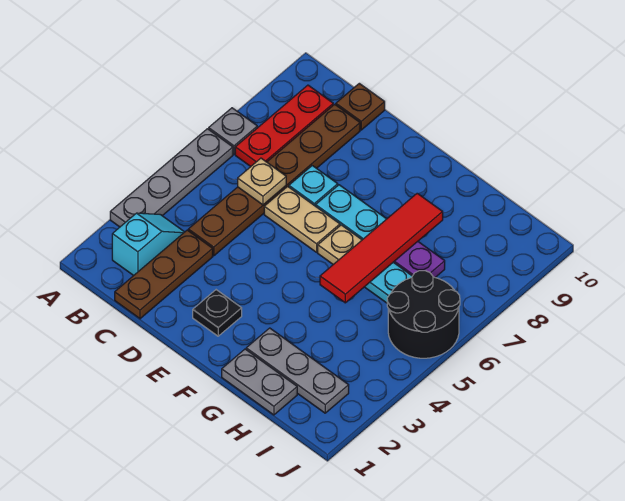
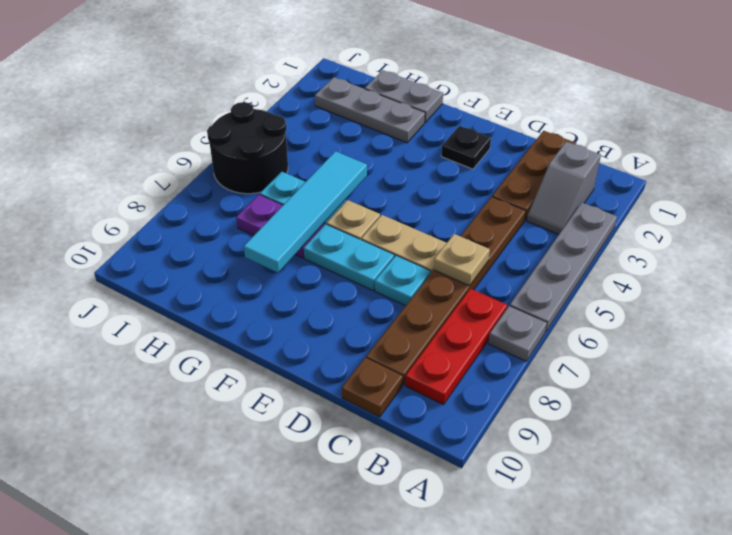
cyan slope B2:B3 level 1 top 2 -> grey slope B2:B3 level 1 top 2
red tile G5:G8 level 2 -> cyan tile G5:G8 level 2

